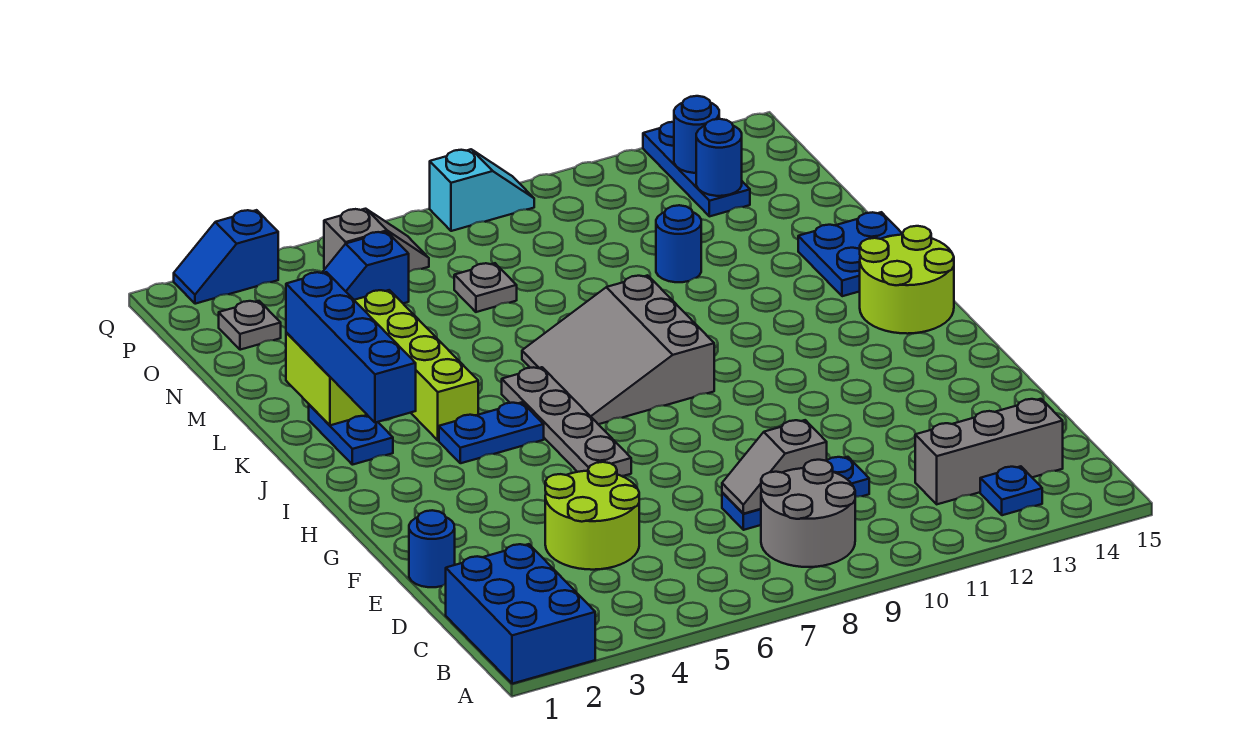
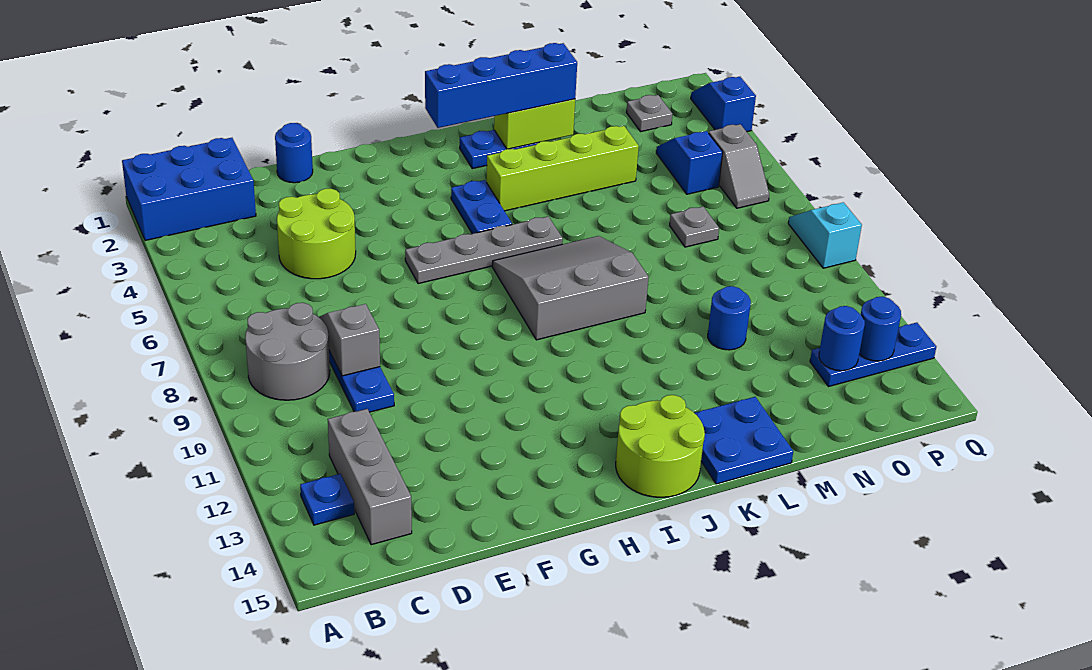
cyan slope Q8:Q9 level 1 top 8 -> cyan slope Q8:Q9 level 1 top 9

